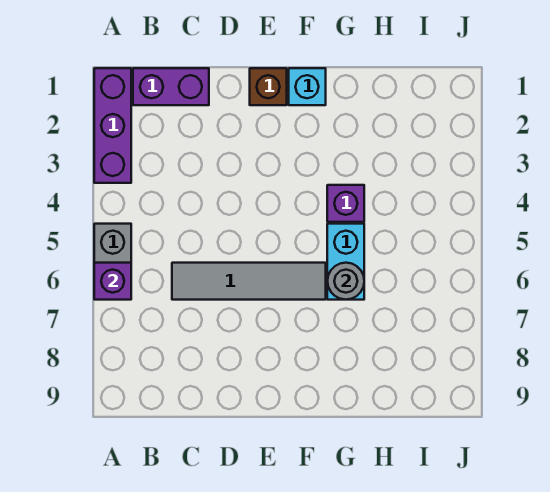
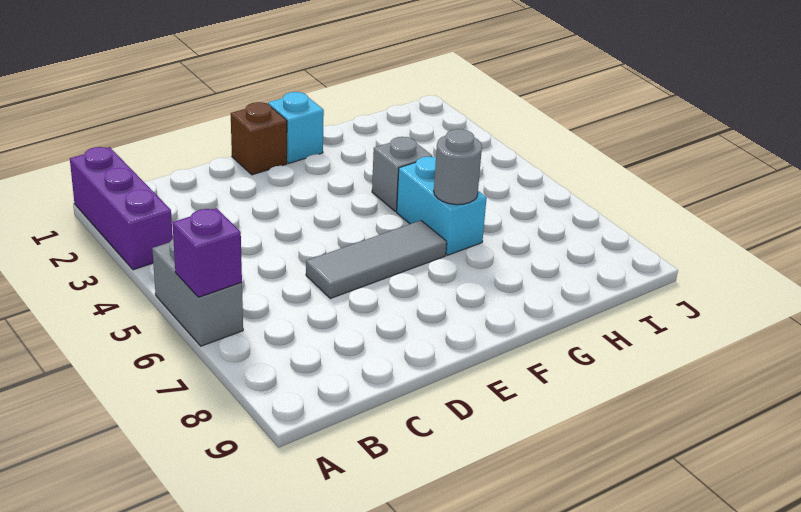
purple brick B1:C1 level 1 -> none
grey tile C6:F6 level 1 -> grey tile D6:F6 level 1
purple brick G4 level 1 -> grey brick G4 level 1

